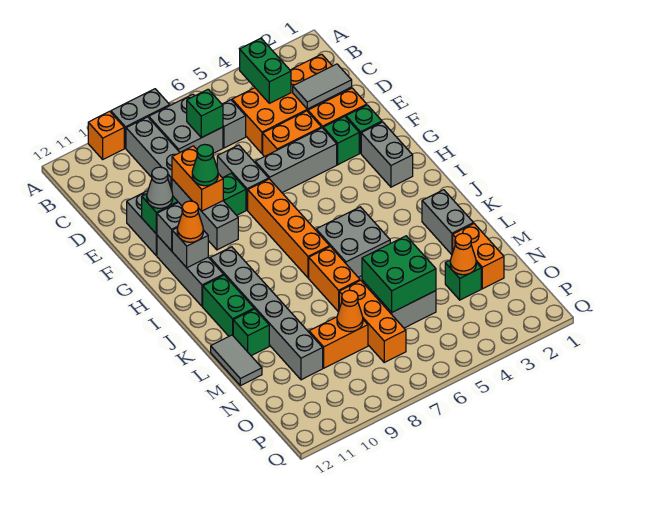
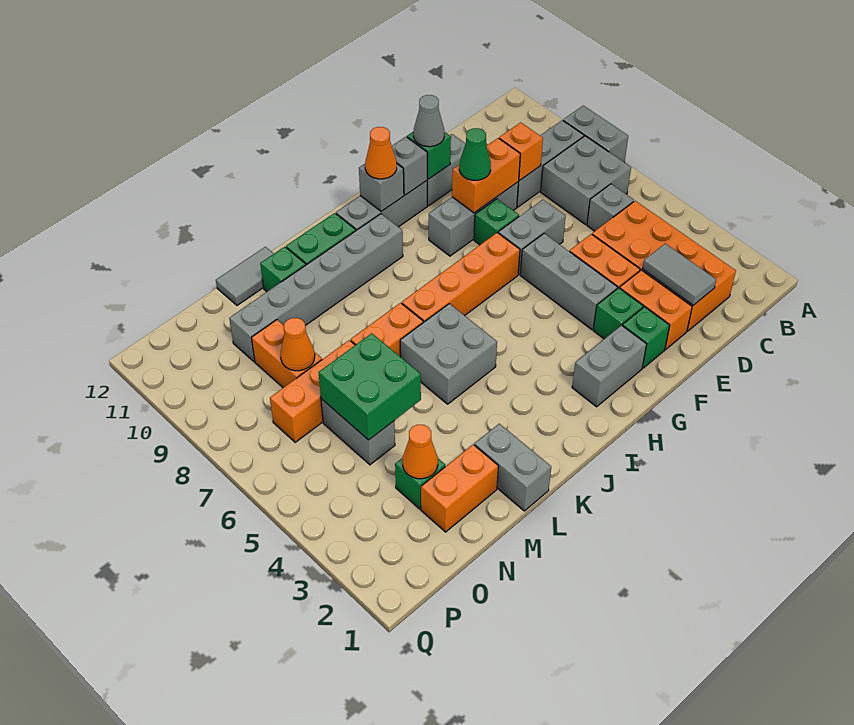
orange brick A10 level 1 -> orange brick D9 level 2
green brick B4:C4 level 2 -> none
green brick C7 level 2 -> none
grey brick K2:L2 level 1 -> grey brick L1:L2 level 1

